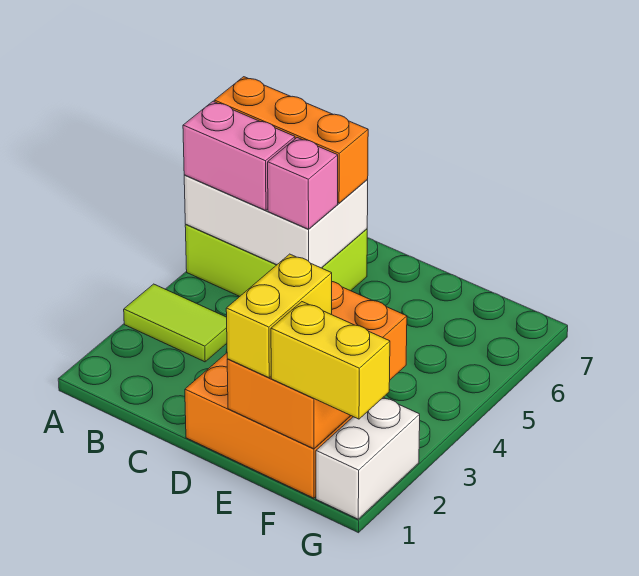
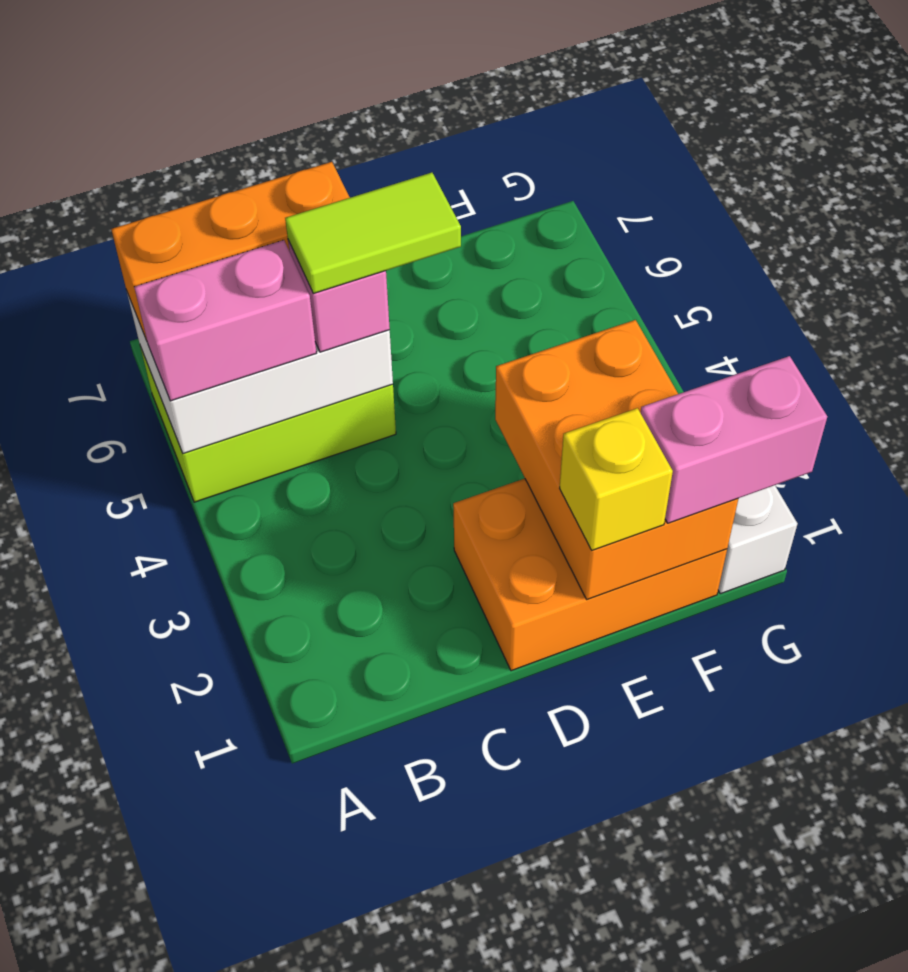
lime tile A3:B3 level 1 -> lime tile C5:D5 level 4
yellow brick E1:E2 level 3 -> yellow brick E1 level 3
yellow brick F1:G1 level 3 -> pink brick F1:G1 level 3

